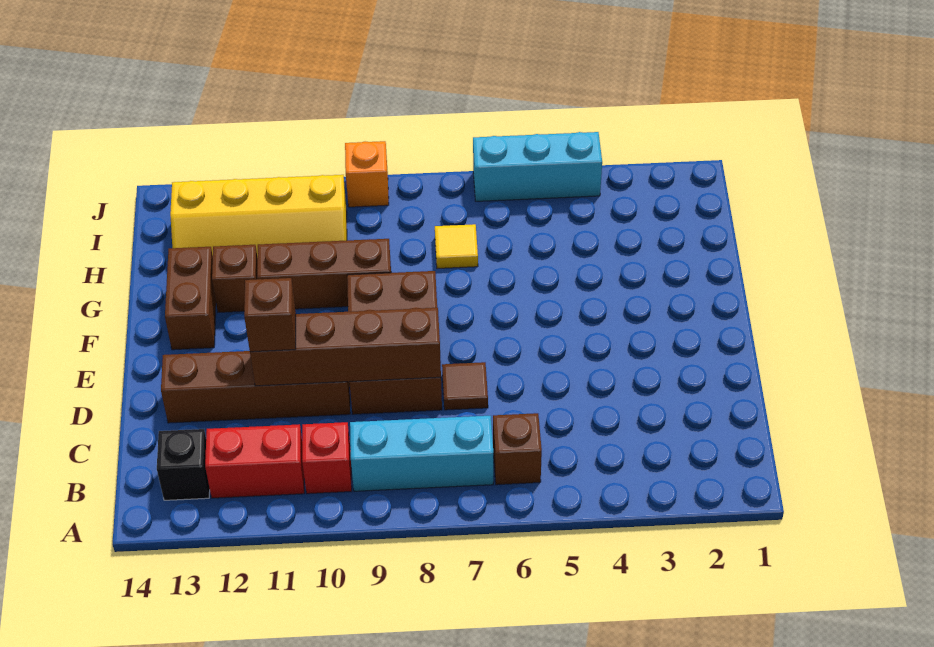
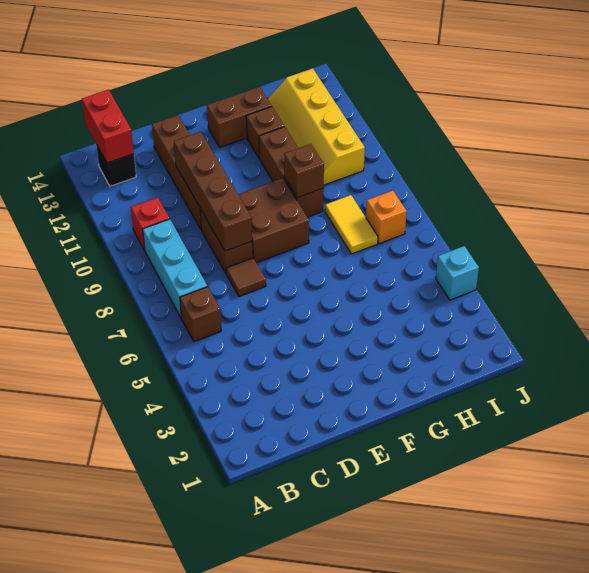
red brick B11:B12 level 1 -> red brick B13:B14 level 2
brown brick D11 level 3 -> brown brick G9 level 2
yellow tile H7 level 1 -> yellow tile H7:H8 level 1
cyan brick J4:J6 level 1 -> cyan brick J4 level 1
orange brick J9 level 1 -> orange brick I7 level 1

